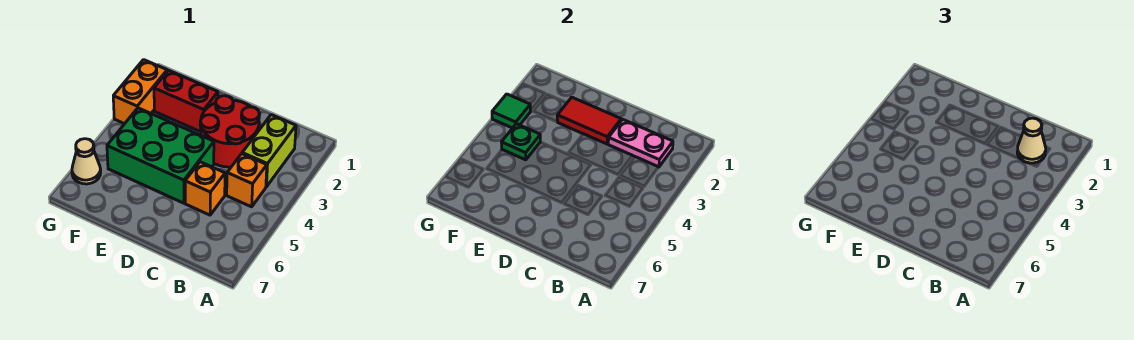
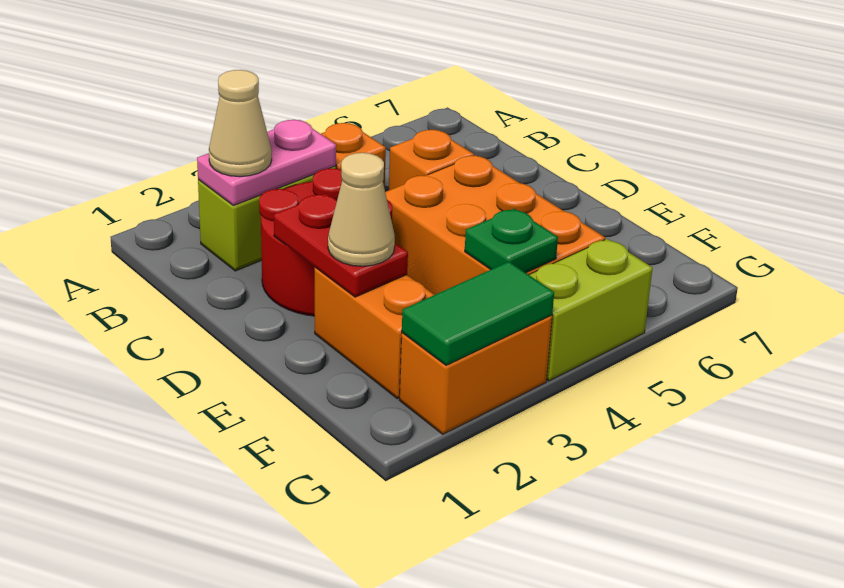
pink plate B2:C2 level 2 -> pink plate B2:B3 level 2
red tile D2:E2 level 2 -> red plate D2:E2 level 2
green brick D4:F5 level 1 -> orange brick D4:F5 level 1
red brick E2:F2 level 1 -> orange brick E2:F2 level 1
green tile G3 level 2 -> green tile G2:G3 level 2
none -> lime brick G4:G5 level 1
tan cone G6 level 1 -> tan cone E2 level 3

